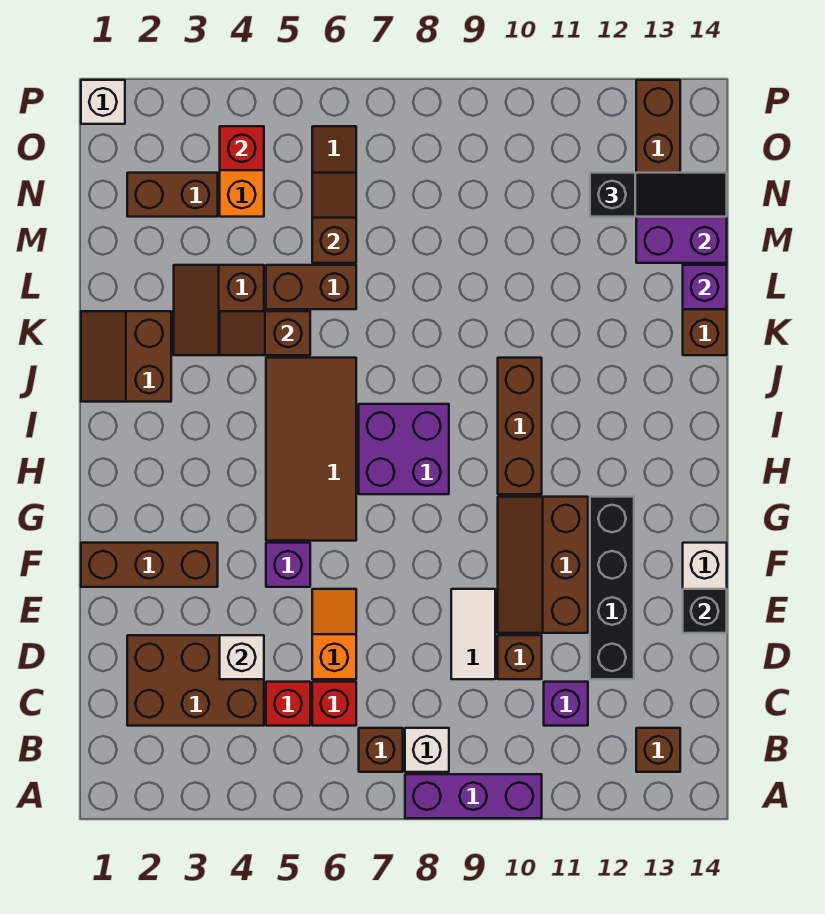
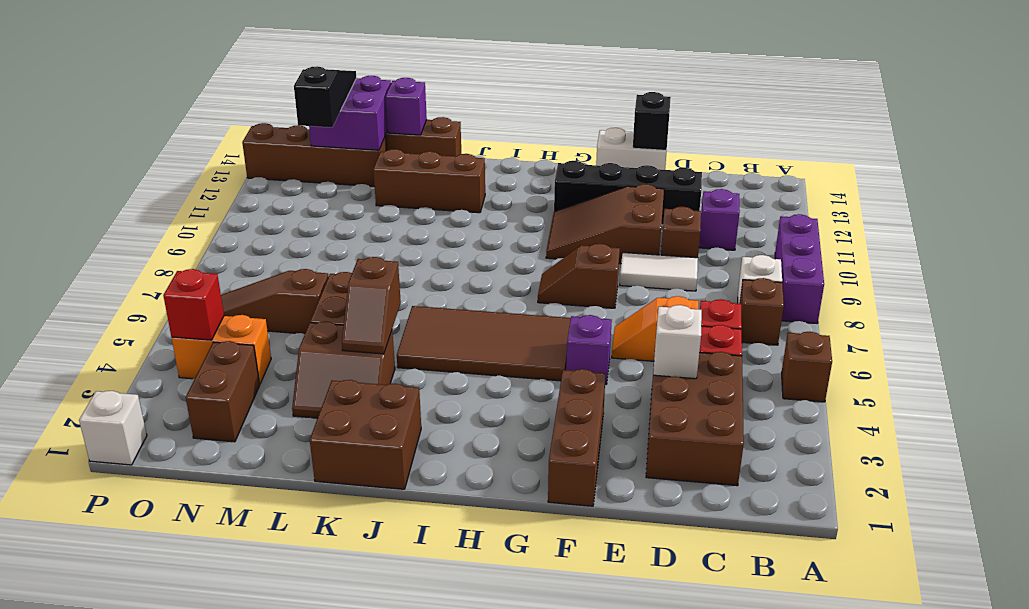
brown brick B13 level 1 -> brown brick A5 level 1
brown slope E10:G11 level 1 top 11 -> brown slope E10:G11 level 1 top E
purple brick H7:I8 level 1 -> none
brown brick H10:J10 level 1 -> brown brick J12:L12 level 1
brown slope J1:K2 level 1 top 2 -> brown brick J1:K2 level 1
brown slope M6:N6 level 2 top M -> brown slope F8:G8 level 1 top F

